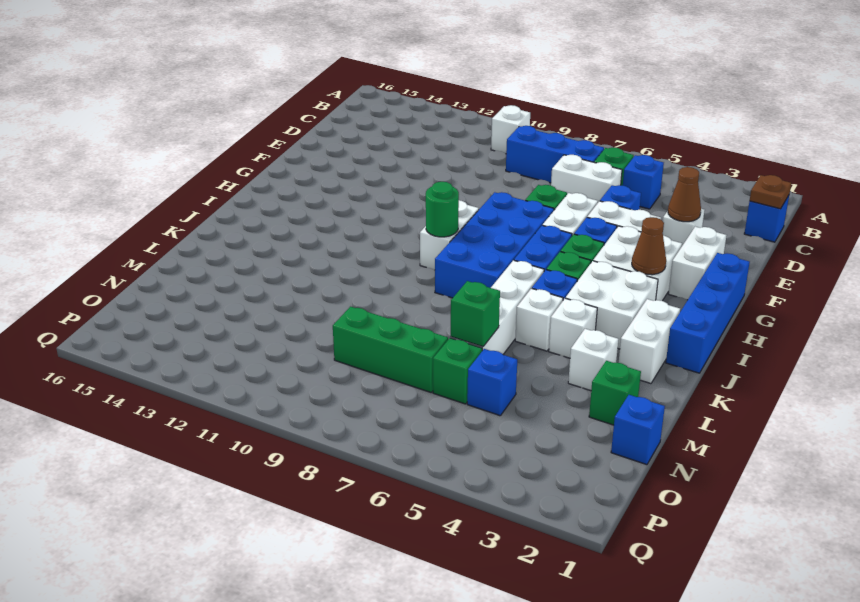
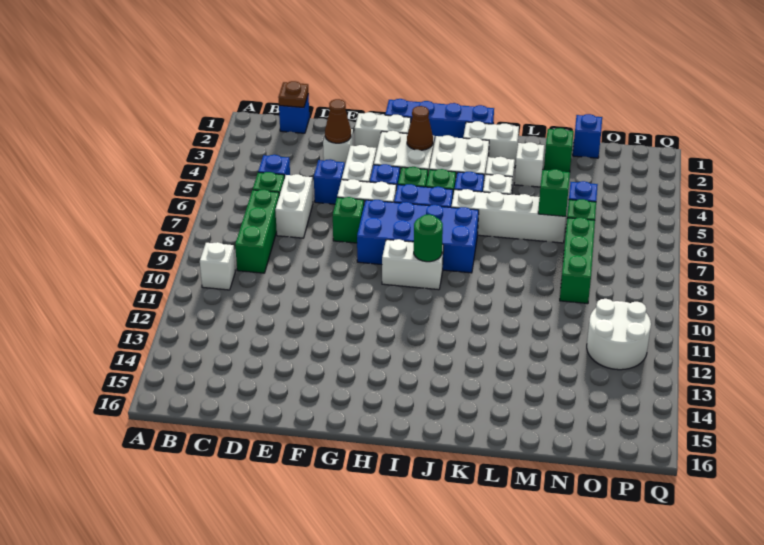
blue brick C7:C9 level 1 -> green brick C7:C9 level 1
none -> white round brick O11:P12 level 1

